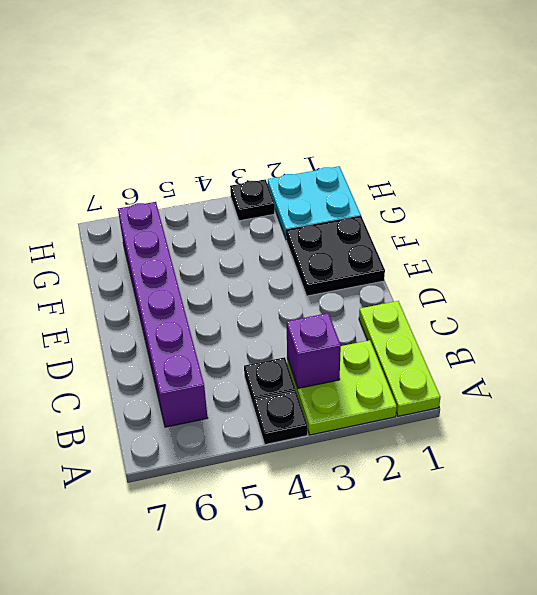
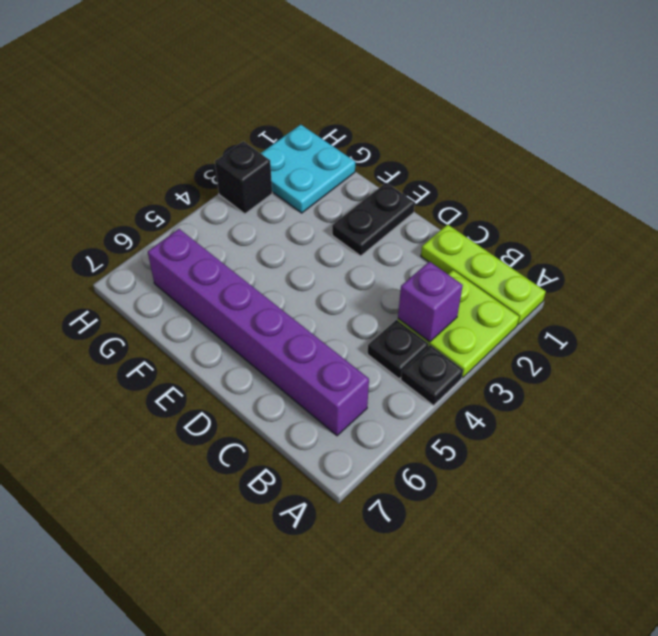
black plate E1:F2 level 1 -> black plate E1:E2 level 1
black plate H3 level 1 -> black brick H3 level 1

